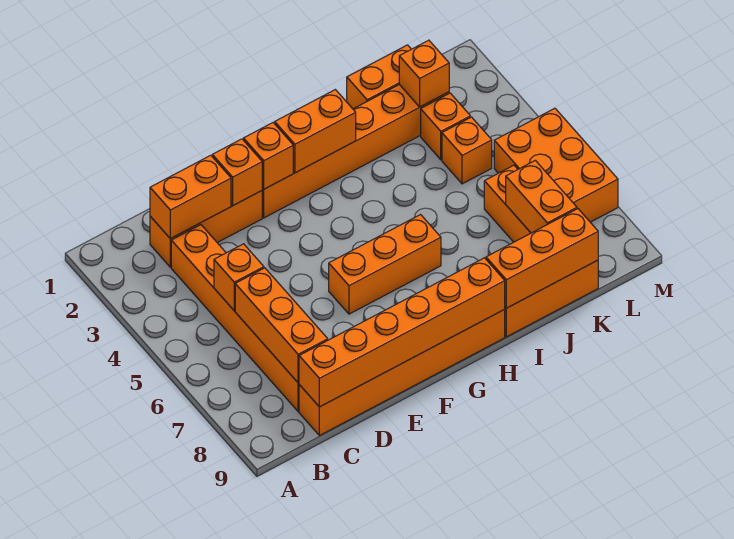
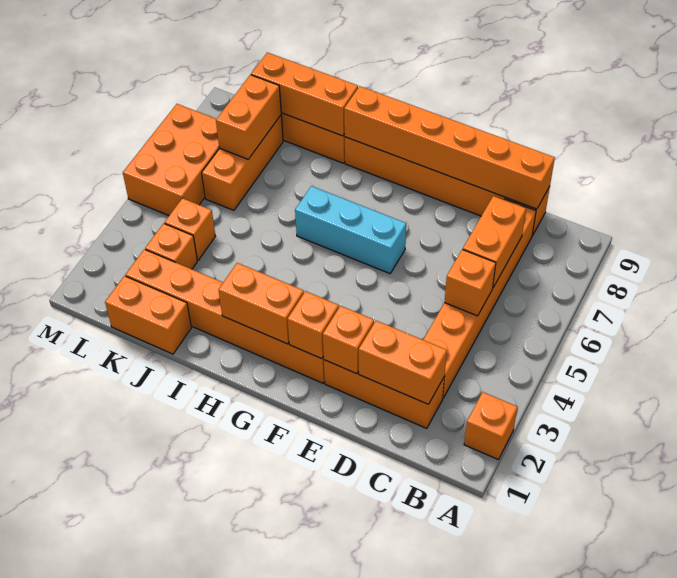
orange brick C6:C8 level 2 -> orange brick C6:C7 level 2
orange brick F6:H6 level 1 -> cyan brick F6:H6 level 1
orange brick K2 level 2 -> orange brick A2 level 1

